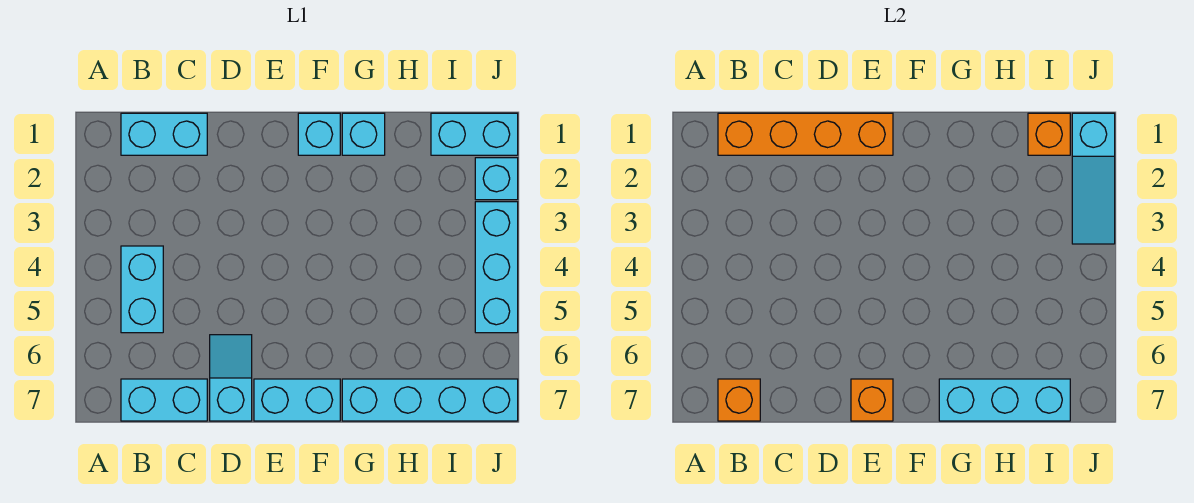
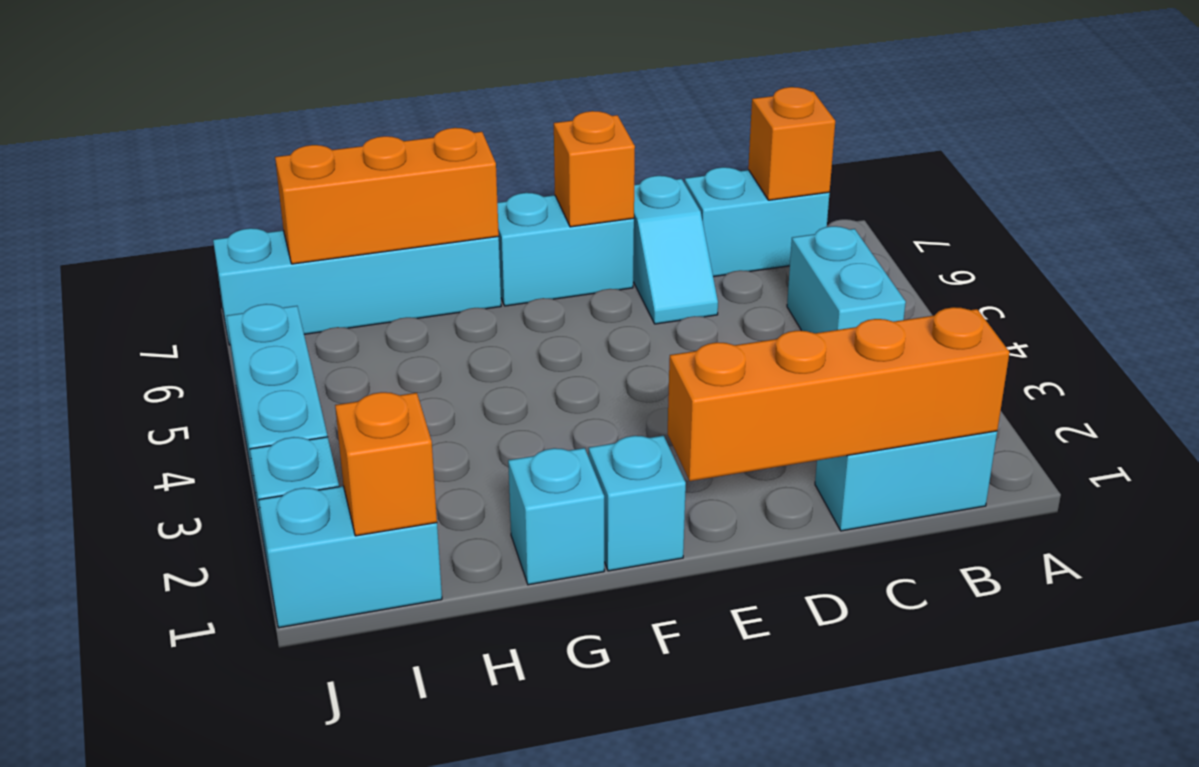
cyan brick G7:I7 level 2 -> orange brick G7:I7 level 2
cyan slope J1:J3 level 2 top 1 -> none

